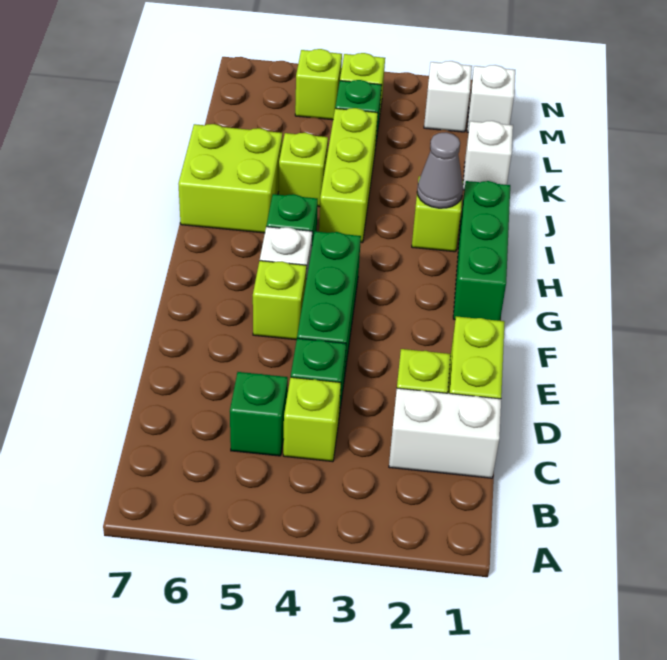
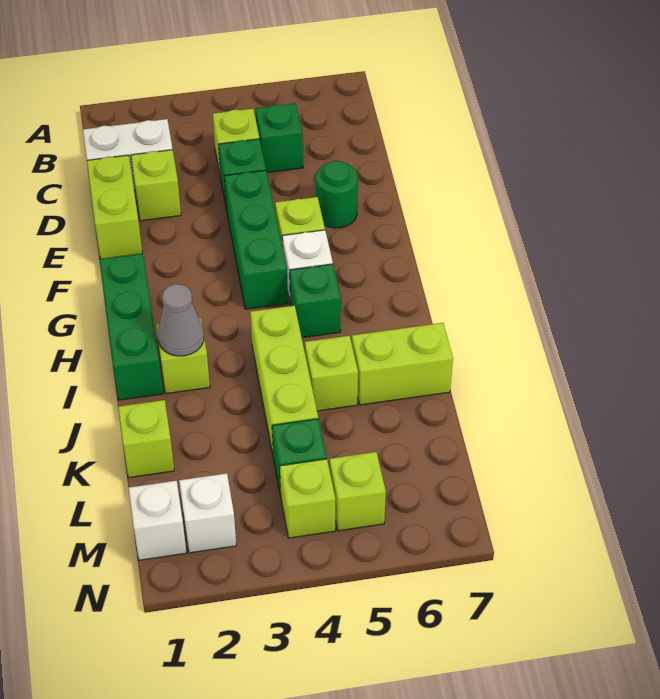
none -> green round brick E6 level 1
lime brick I6:J7 level 1 -> lime brick J6:J7 level 1
white brick K1 level 1 -> lime brick K1 level 1

